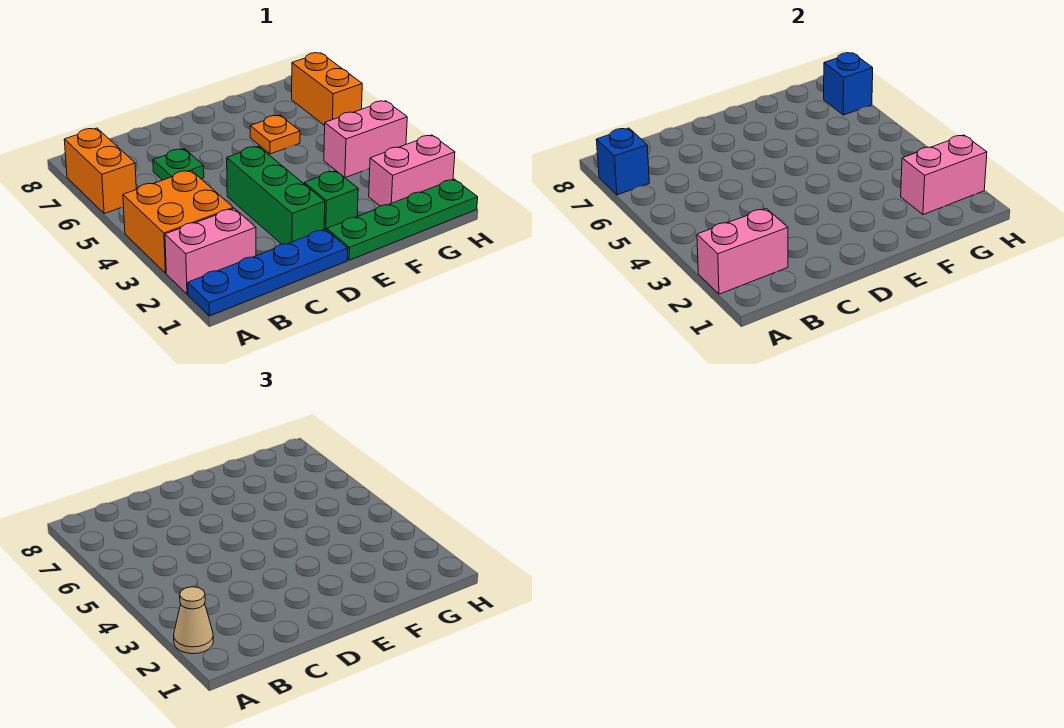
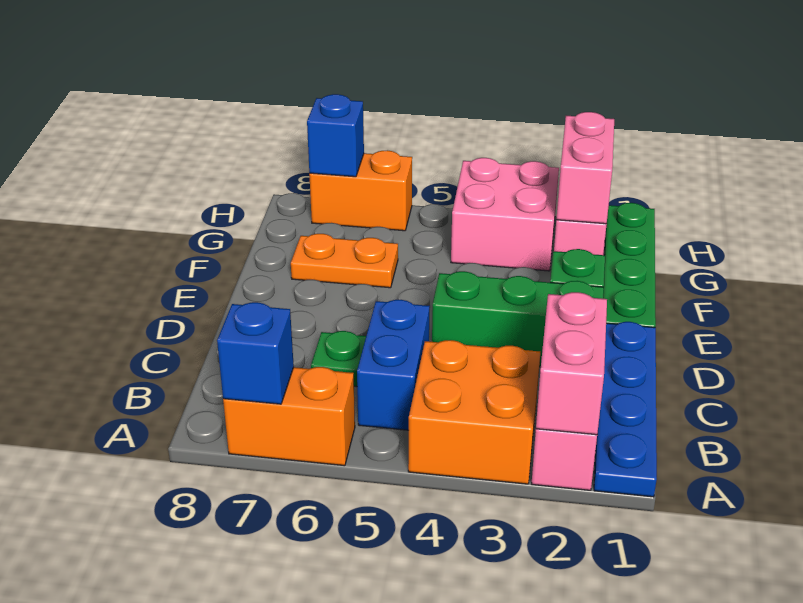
tan cone A2 level 3 -> none
none -> blue brick B5:C5 level 1
orange plate F6 level 1 -> orange plate F6:F7 level 1
pink brick G4:H4 level 1 -> pink brick G3:H4 level 1

